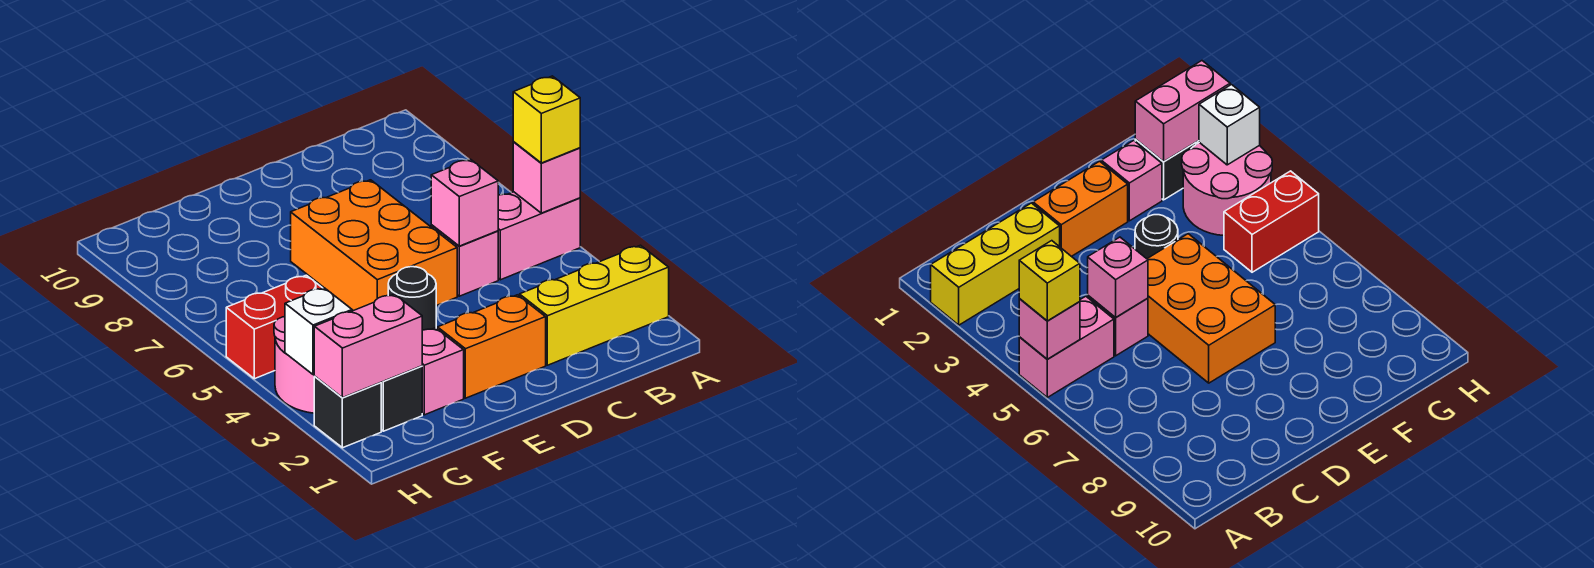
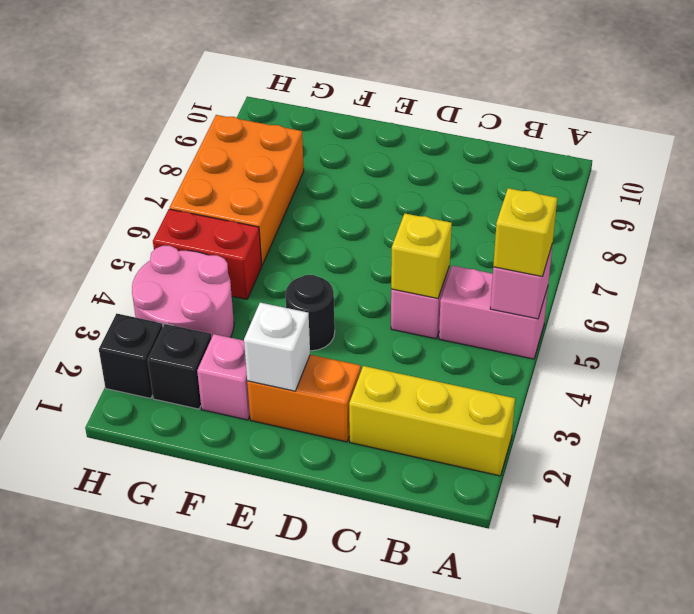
pink brick C5 level 2 -> yellow brick C5 level 2
orange brick D5:E7 level 1 -> orange brick G6:H8 level 1
pink brick G2:H2 level 2 -> none
white brick H3 level 2 -> white brick E2 level 2

